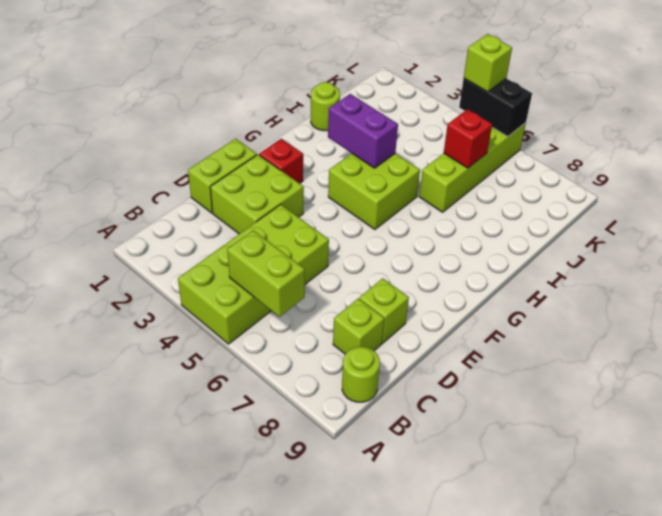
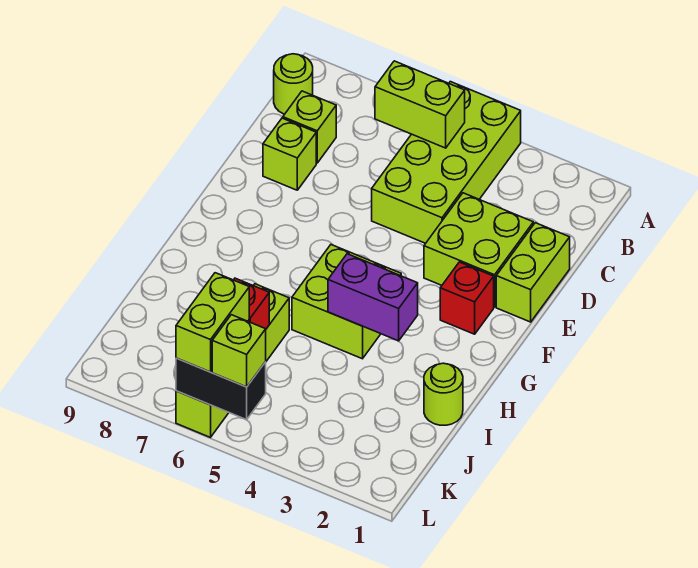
none -> lime brick K6:L6 level 3

